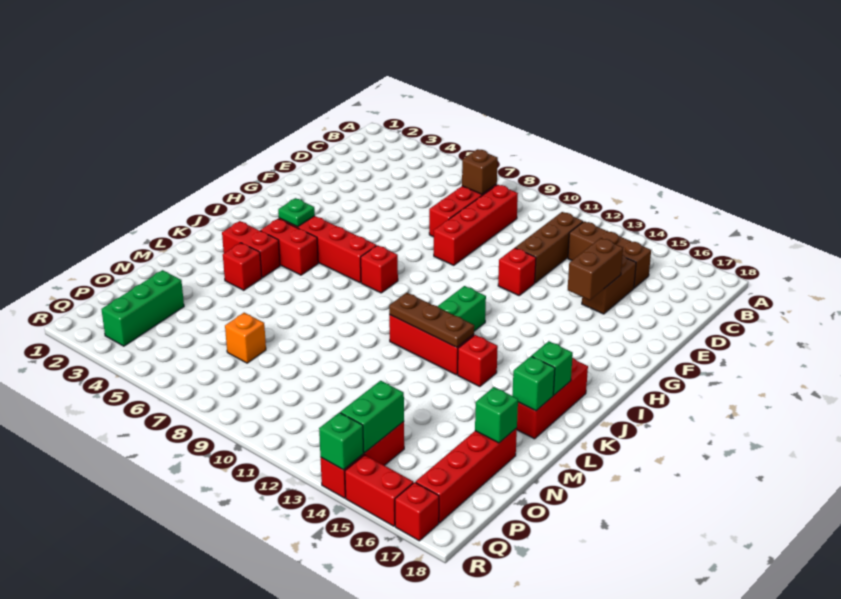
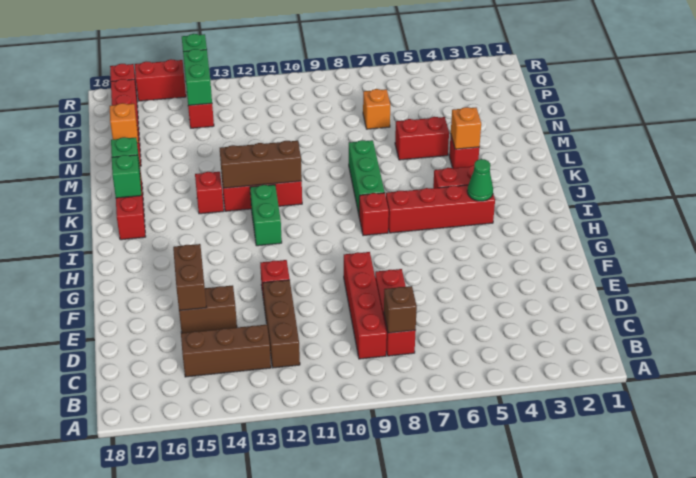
brown brick D15:E15 level 1 -> brown brick E14:E15 level 1
green plate I4 level 2 -> green cone I4 level 2
red brick K3:K4 level 1 -> red brick M5:M6 level 1
brown plate K11:K13 level 2 -> brown brick K11:K13 level 2
none -> orange brick L4 level 2
green brick N17 level 2 -> orange brick N17 level 2
green brick O3:Q3 level 1 -> green brick J8:L8 level 1

